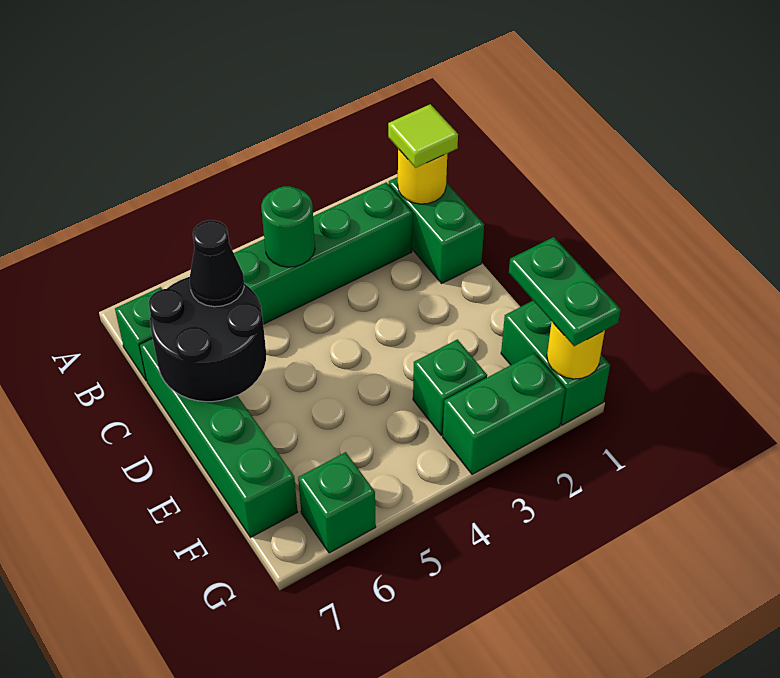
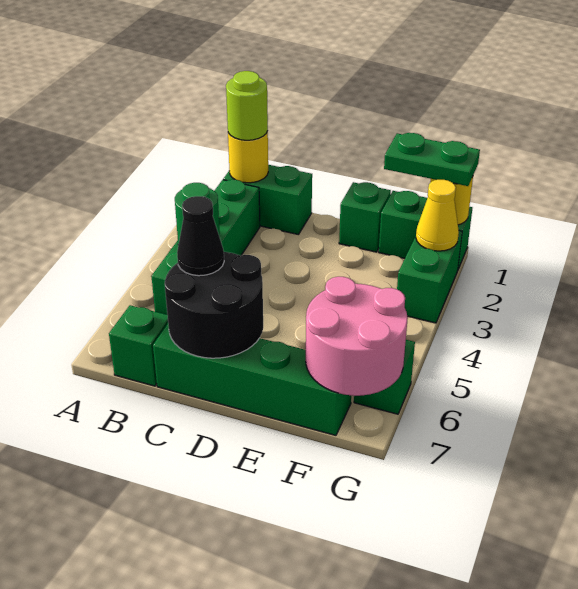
lime tile B1 level 3 -> lime round brick B1 level 3
green brick F3 level 1 -> green brick E1 level 1
none -> pink round brick F6:G7 level 2
none -> yellow cone G2 level 2

